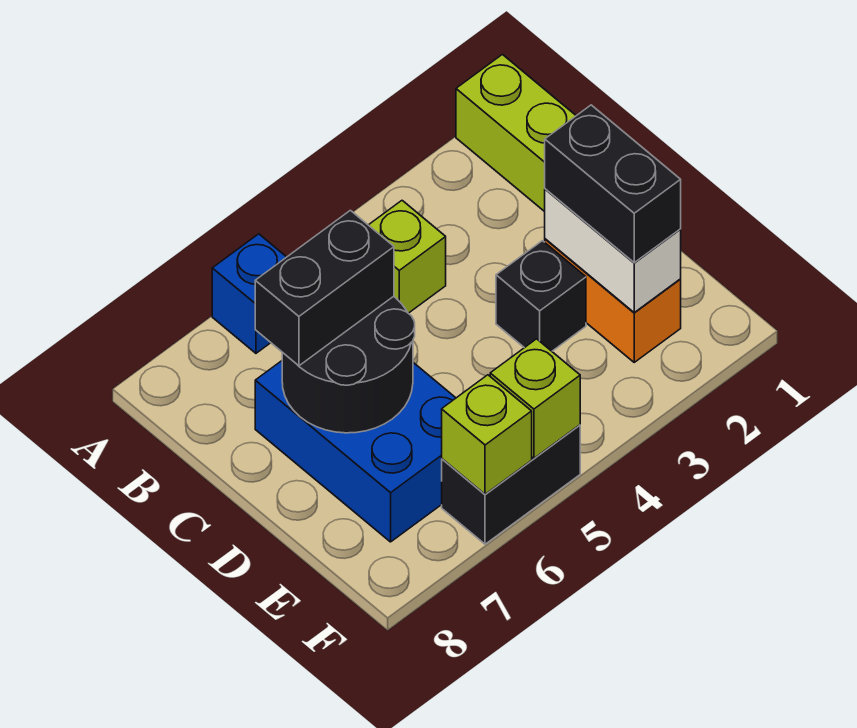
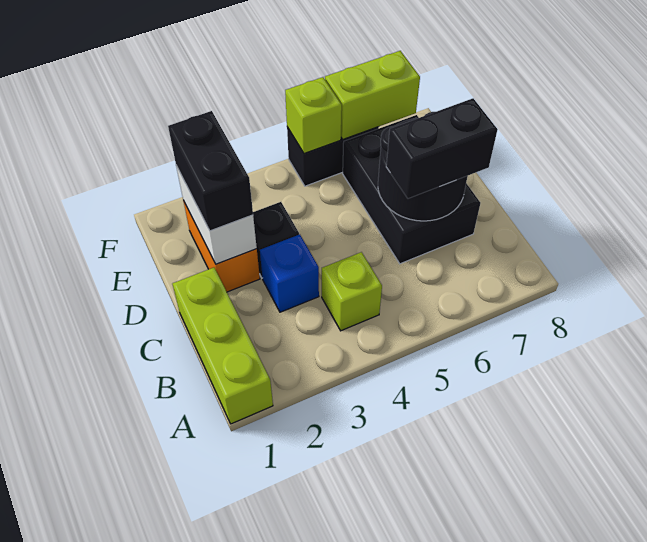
blue brick A6 level 1 -> blue brick C3 level 1
blue brick C6:E7 level 1 -> black brick C6:E7 level 1
lime brick F6 level 2 -> lime brick F6:F7 level 2

